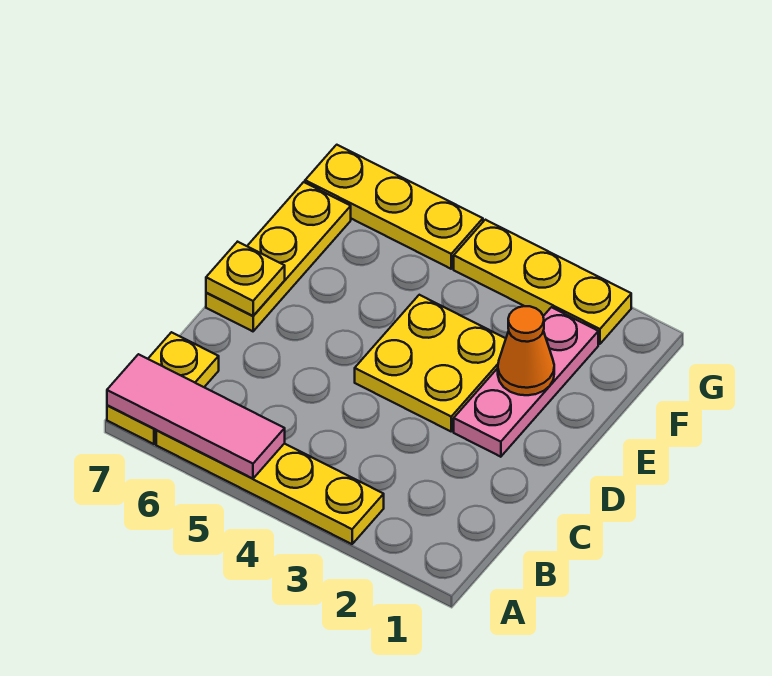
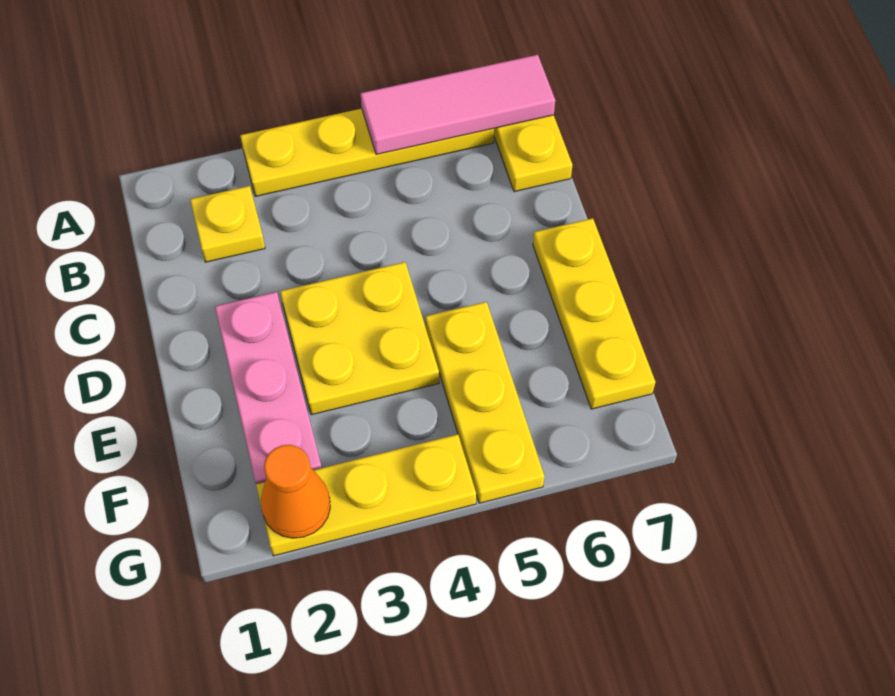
yellow plate D7 level 2 -> yellow plate B2 level 1
orange cone E2 level 2 -> orange cone G2 level 2
yellow plate G5:G7 level 1 -> yellow plate E5:G5 level 1

